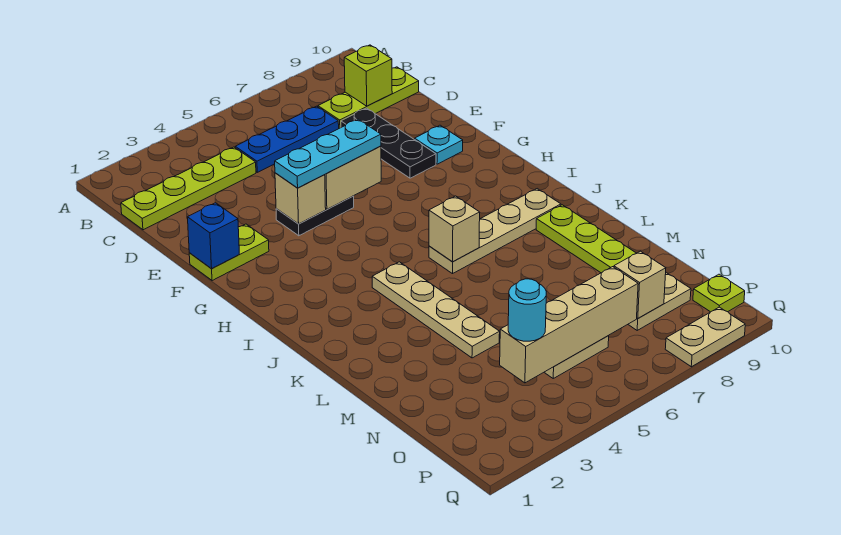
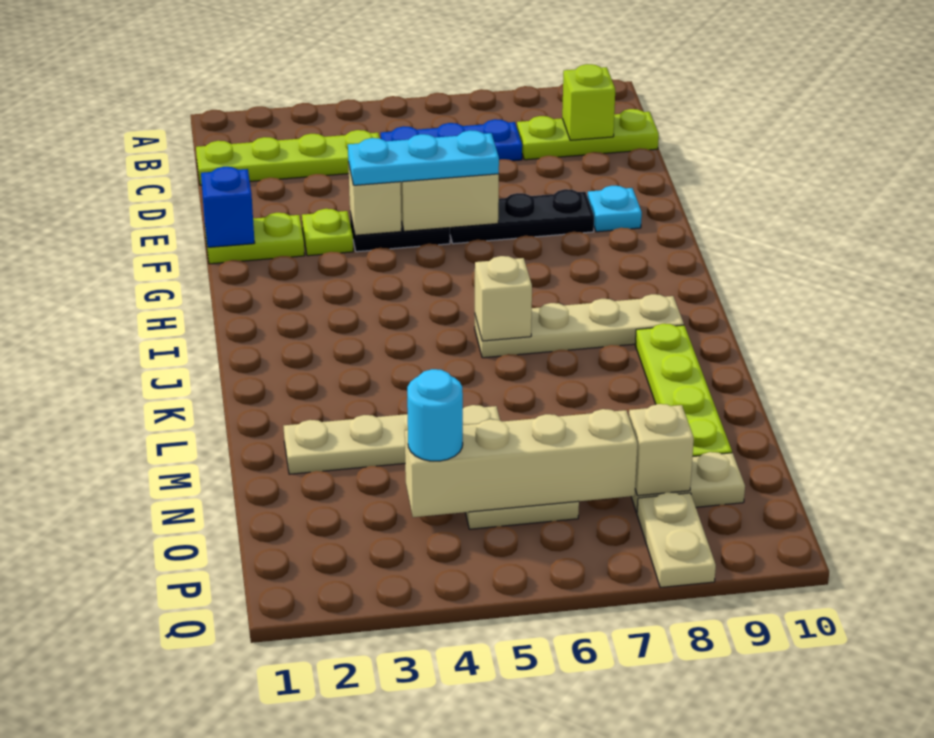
black plate D8:F8 level 1 -> black plate F6:F8 level 1
tan plate J4:M4 level 1 -> tan plate M2:M5 level 1
lime plate P10 level 1 -> lime plate F3 level 1
tan plate Q8:Q9 level 1 -> tan plate P8:Q8 level 1

